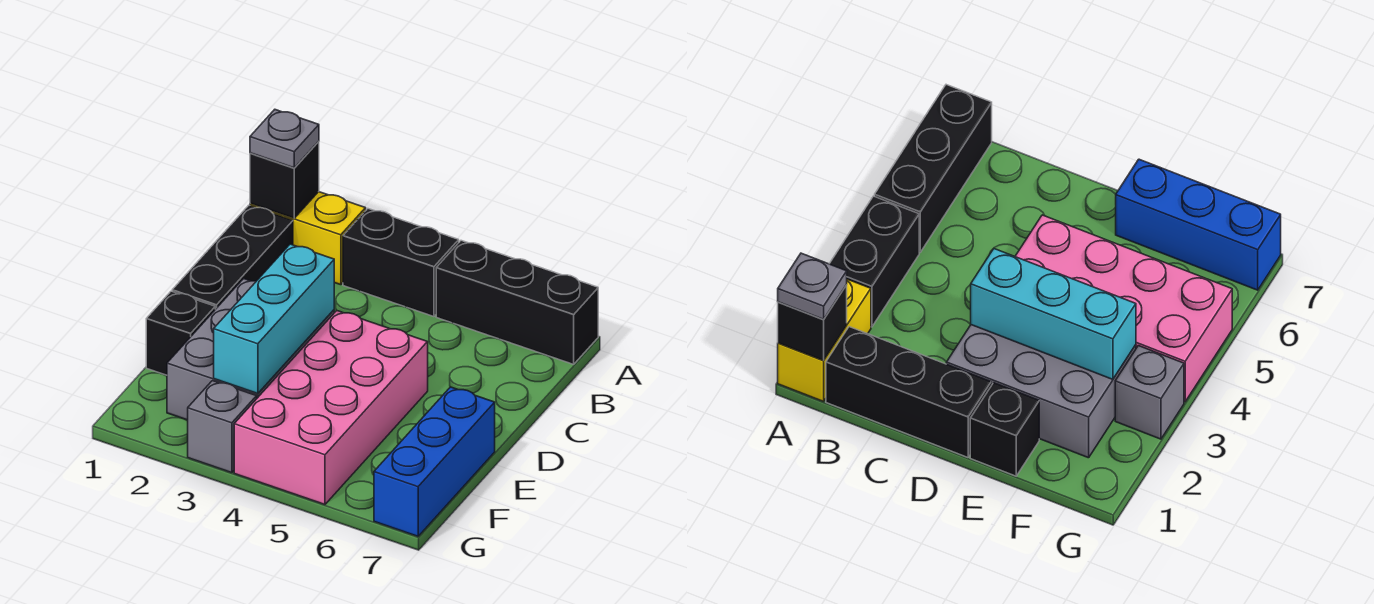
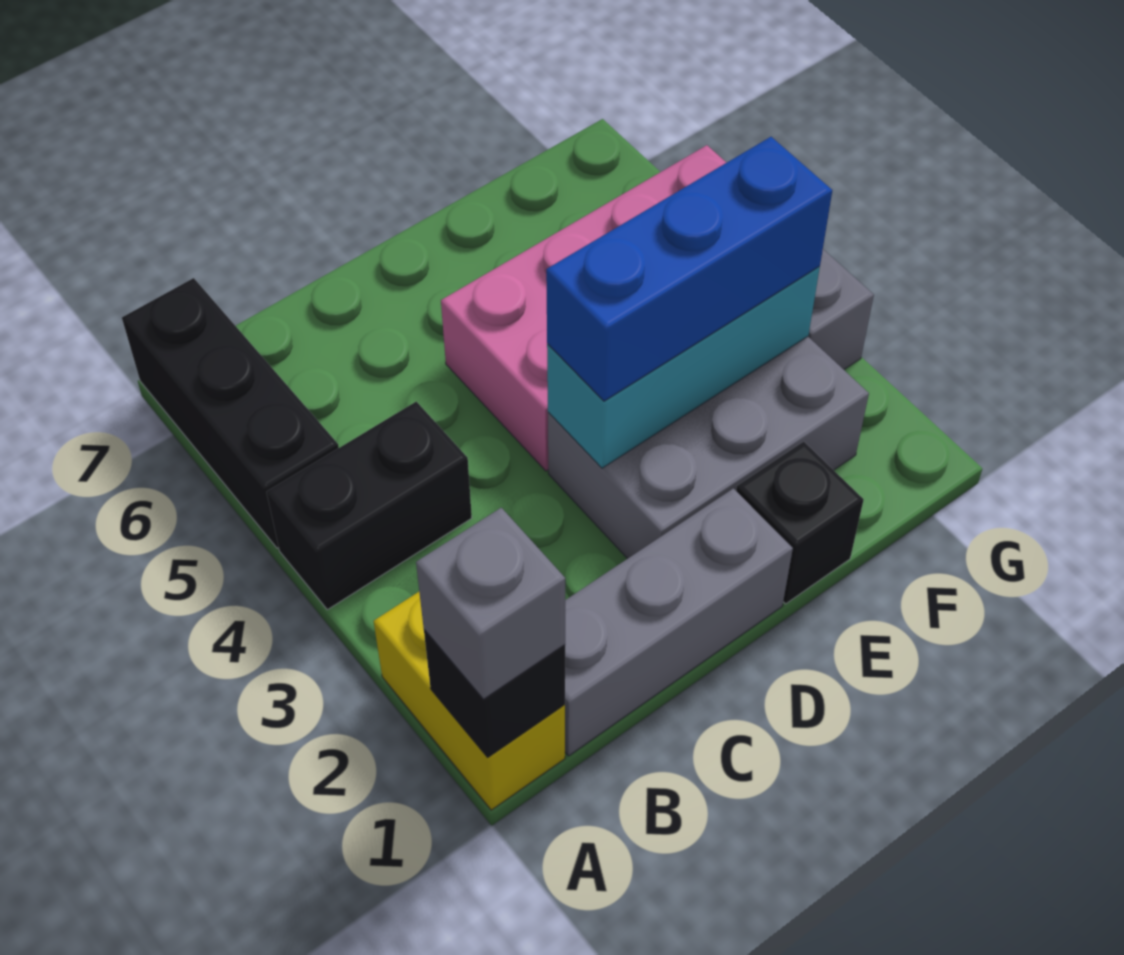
grey plate A1 level 3 -> grey brick A1 level 3
black brick A3:A4 level 1 -> black brick A4:B4 level 1
black brick B1:D1 level 1 -> grey brick B1:D1 level 1
blue brick E7:G7 level 1 -> blue brick D3:F3 level 3

